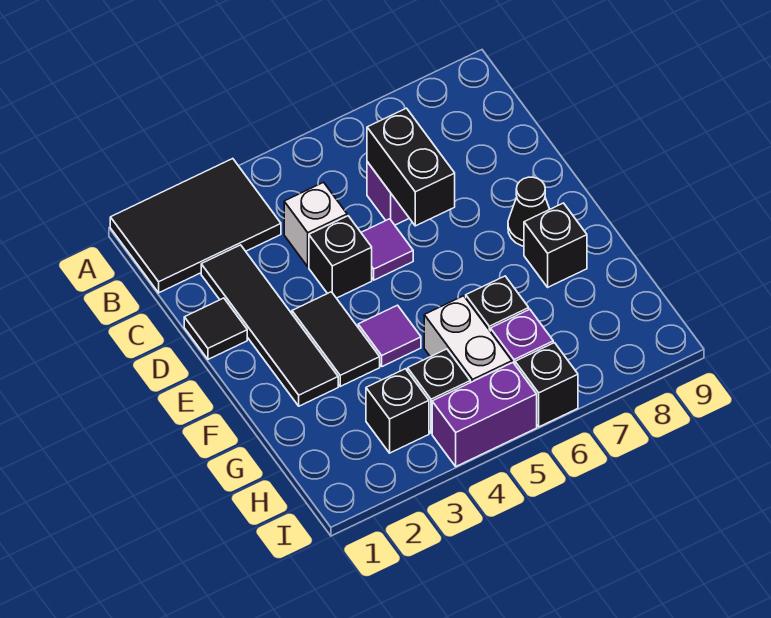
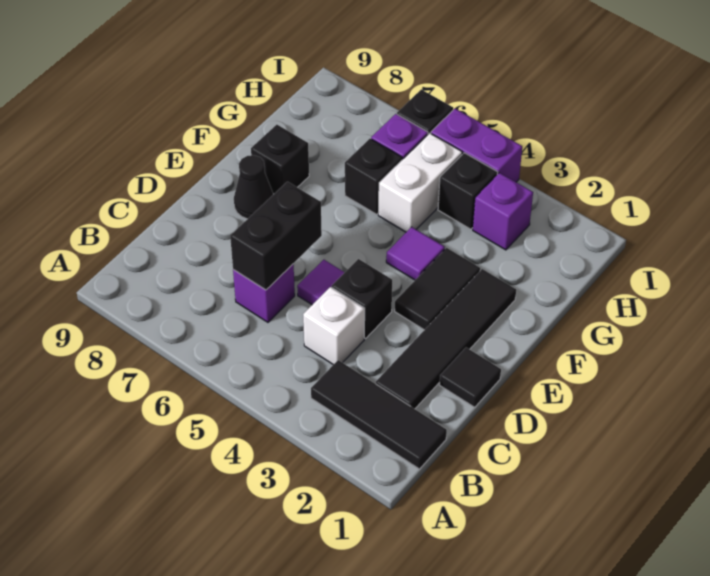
black tile A1:B3 level 1 -> black tile B1:B3 level 1
black brick H3 level 1 -> purple brick H3 level 1

